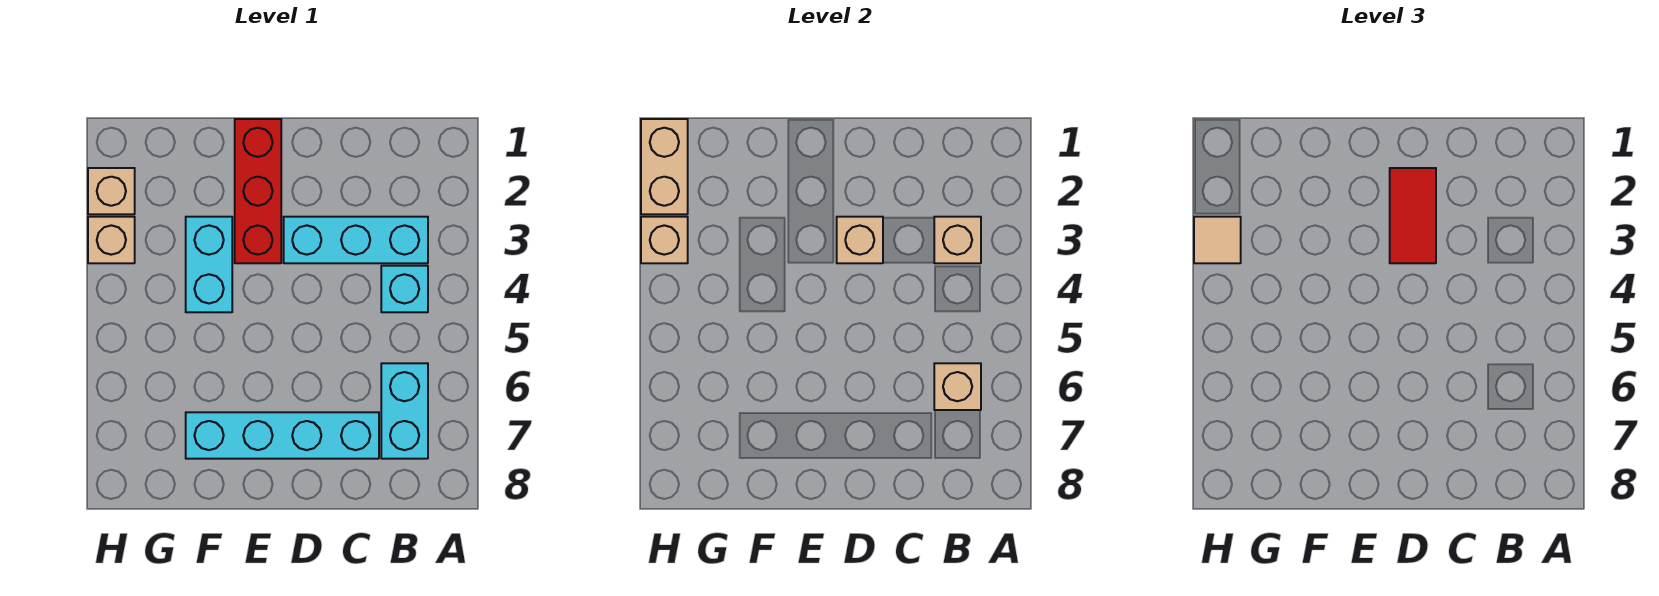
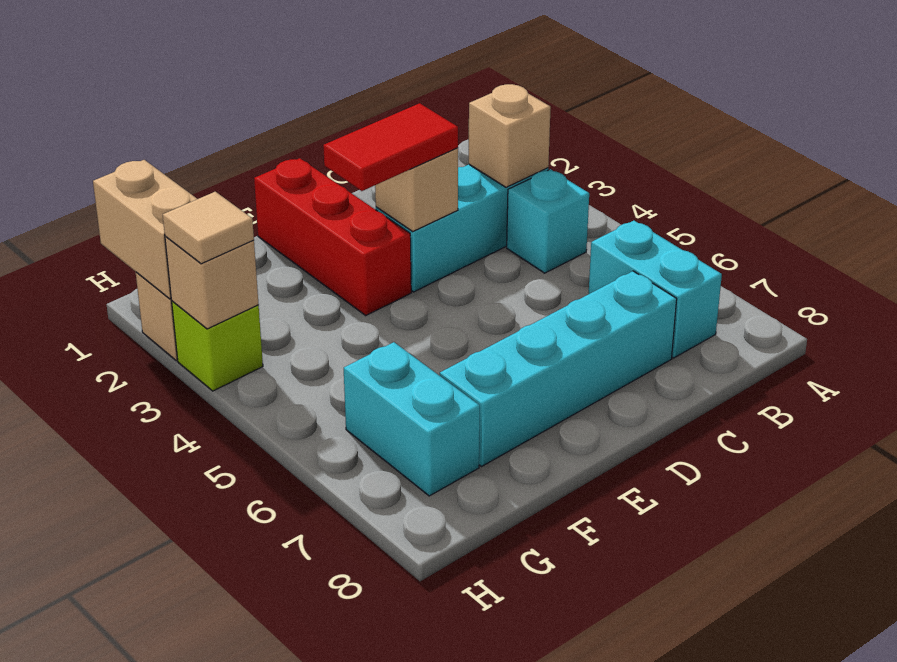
tan brick B6 level 2 -> none
red tile D2:D3 level 3 -> red tile D3:E3 level 3
cyan brick F3:F4 level 1 -> cyan brick G6:G7 level 1
tan brick H3 level 1 -> lime brick H3 level 1

